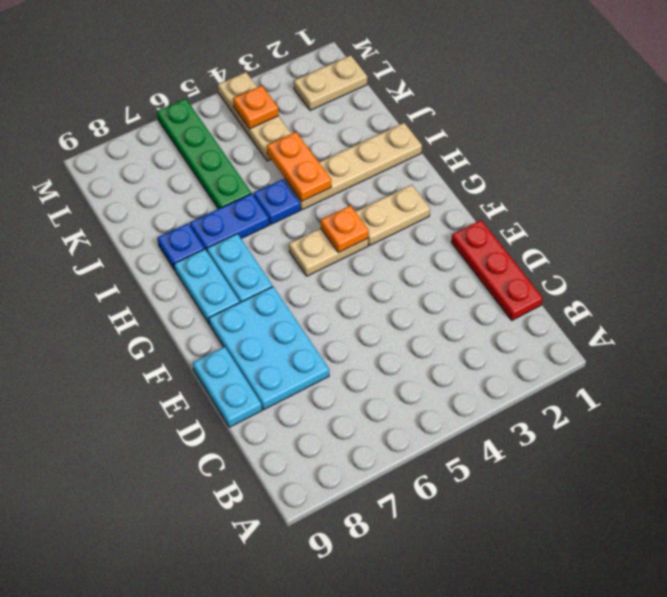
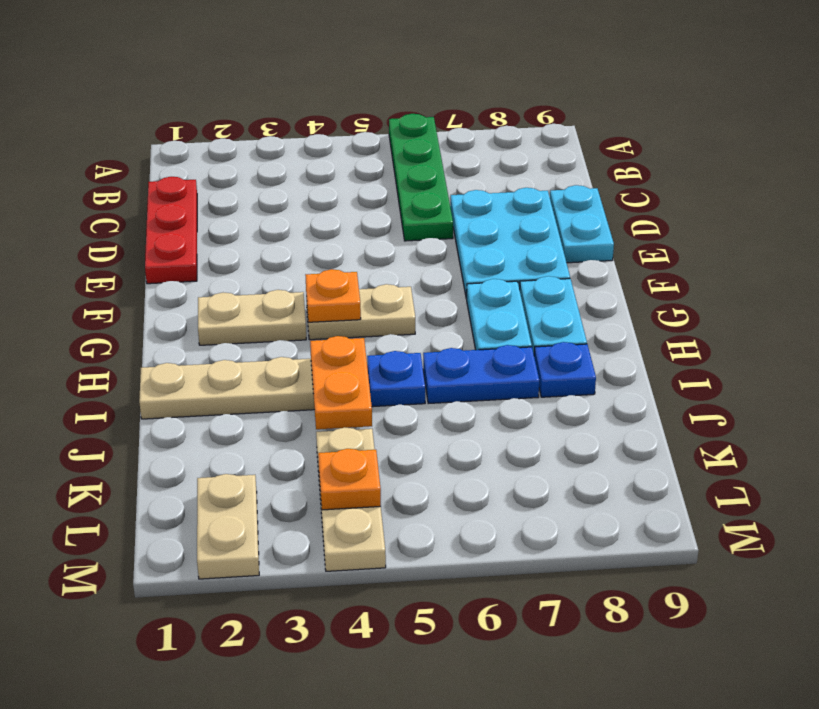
green plate J6:M6 level 1 -> green plate A6:D6 level 1
tan plate L1:L2 level 1 -> tan plate L2:M2 level 1

